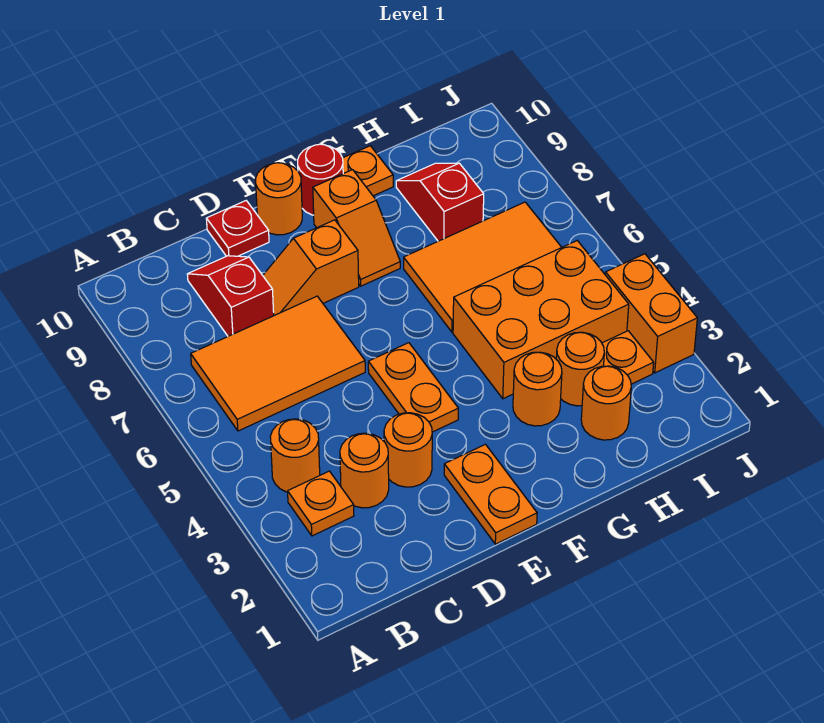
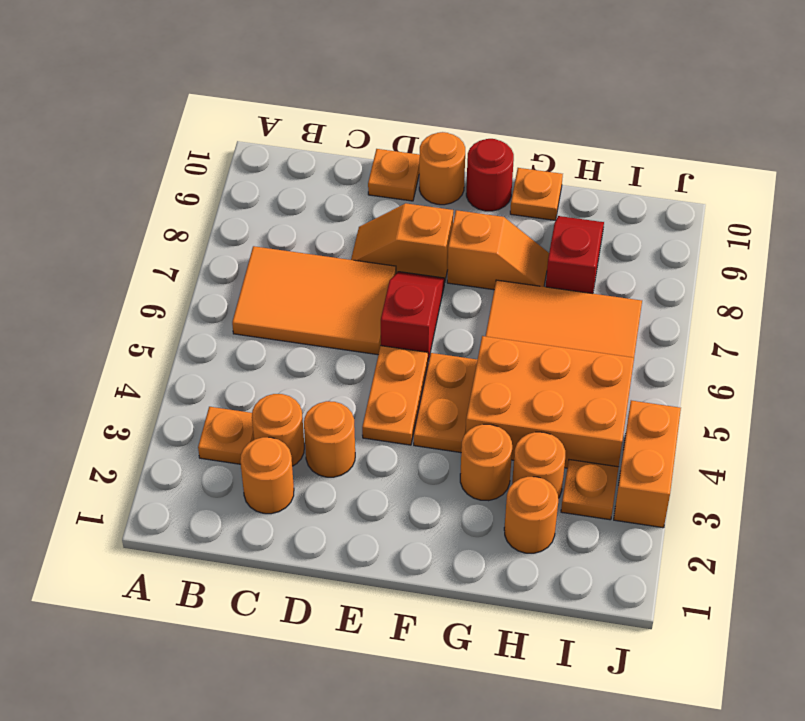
orange round brick B4 level 1 -> orange round brick C2 level 1
red slope C8:C9 level 1 top 8 -> red slope E6:E7 level 1 top 6
red plate D10 level 1 -> orange plate D10 level 1
orange plate E1:E2 level 1 -> orange plate F4:F5 level 1
orange slope F8:F9 level 1 top 9 -> orange slope F8:G8 level 1 top F

